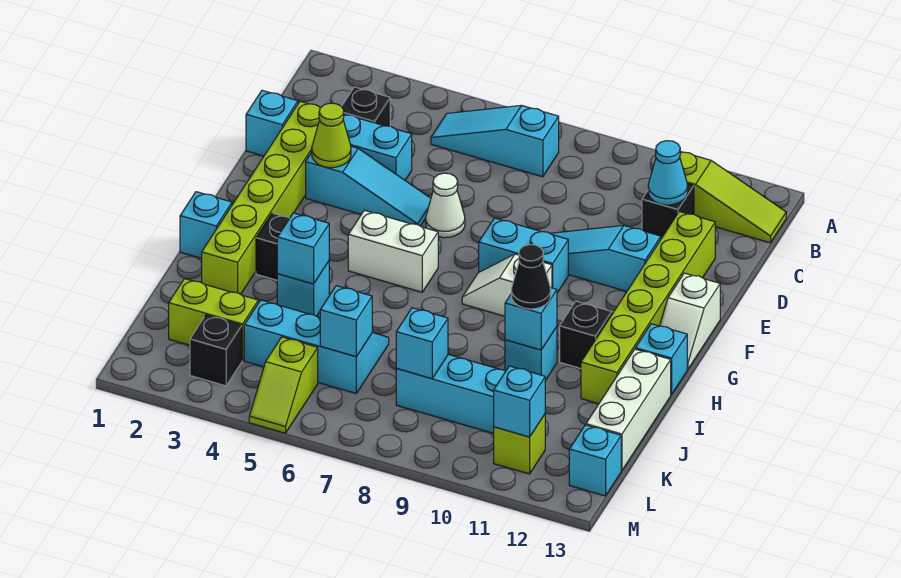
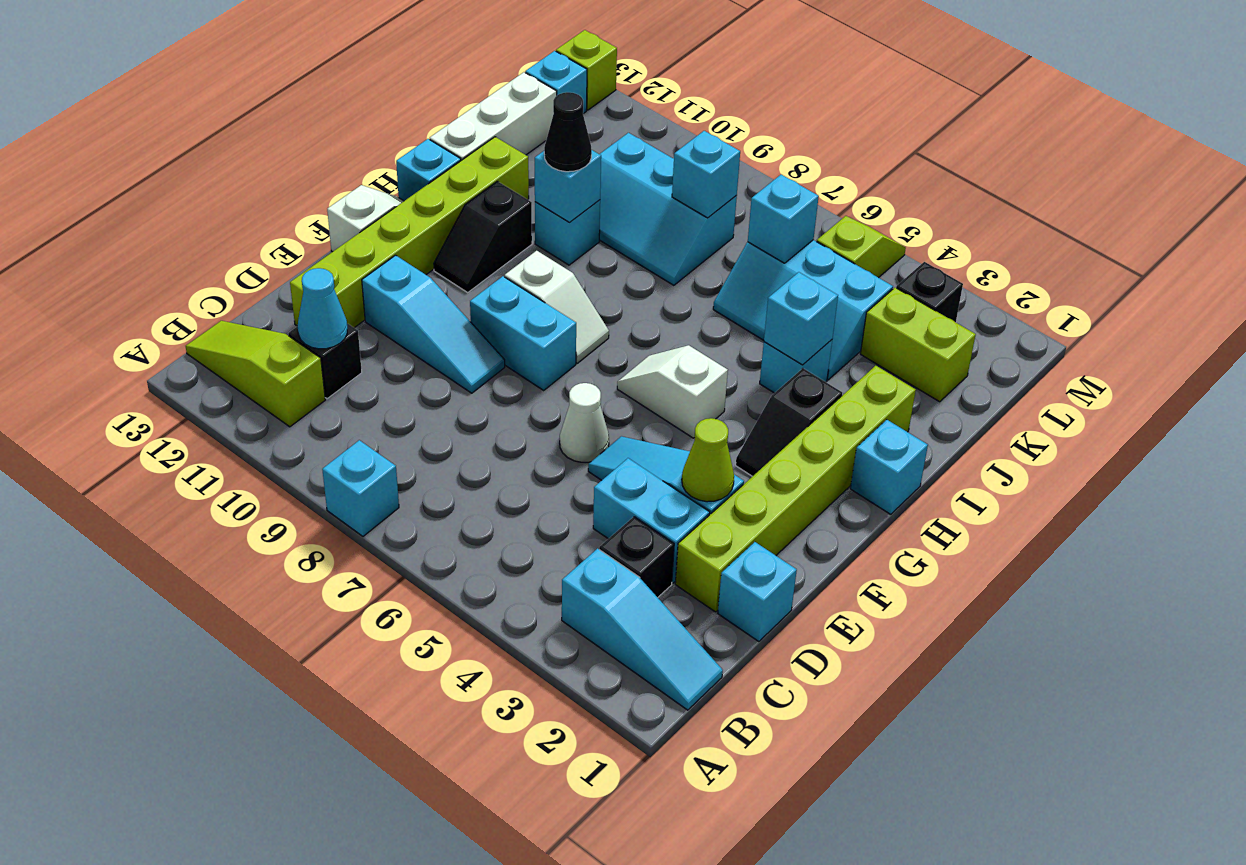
cyan slope B5:B7 level 1 top 7 -> cyan slope B1:B3 level 1 top 3
white brick G5:G6 level 1 -> white slope G5:G6 level 1 top 5
lime brick L11 level 1 -> lime brick M13 level 1
cyan brick L11 level 2 -> cyan brick A8 level 1

